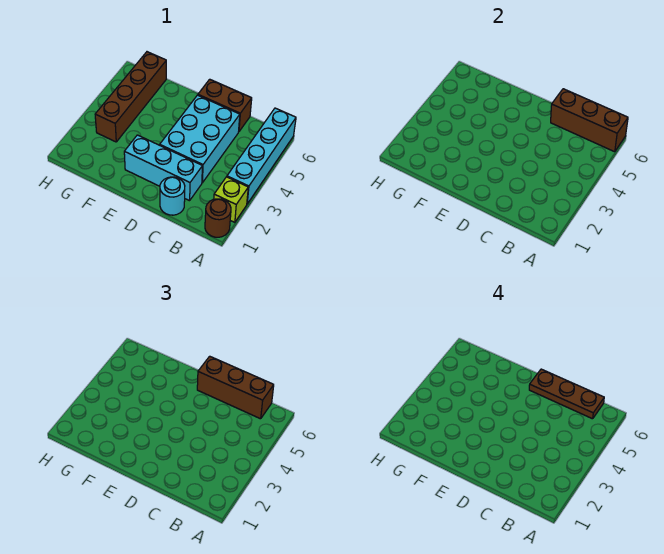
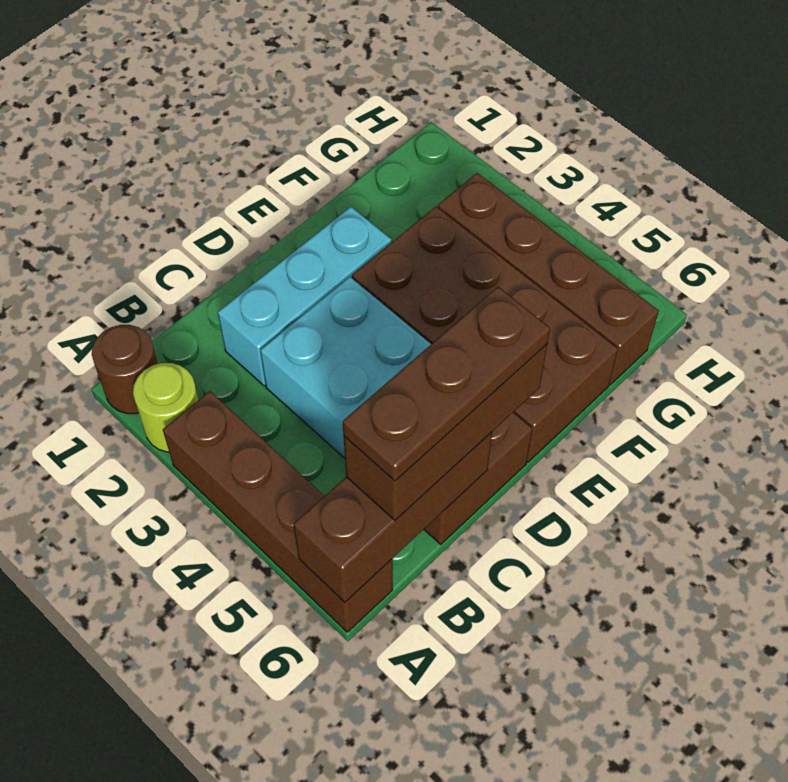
lime brick A2 level 1 -> lime round brick A2 level 1
cyan brick A3:A6 level 1 -> brown brick A3:A6 level 1
cyan round brick C1 level 1 -> none
none -> brown brick E3:F6 level 1

